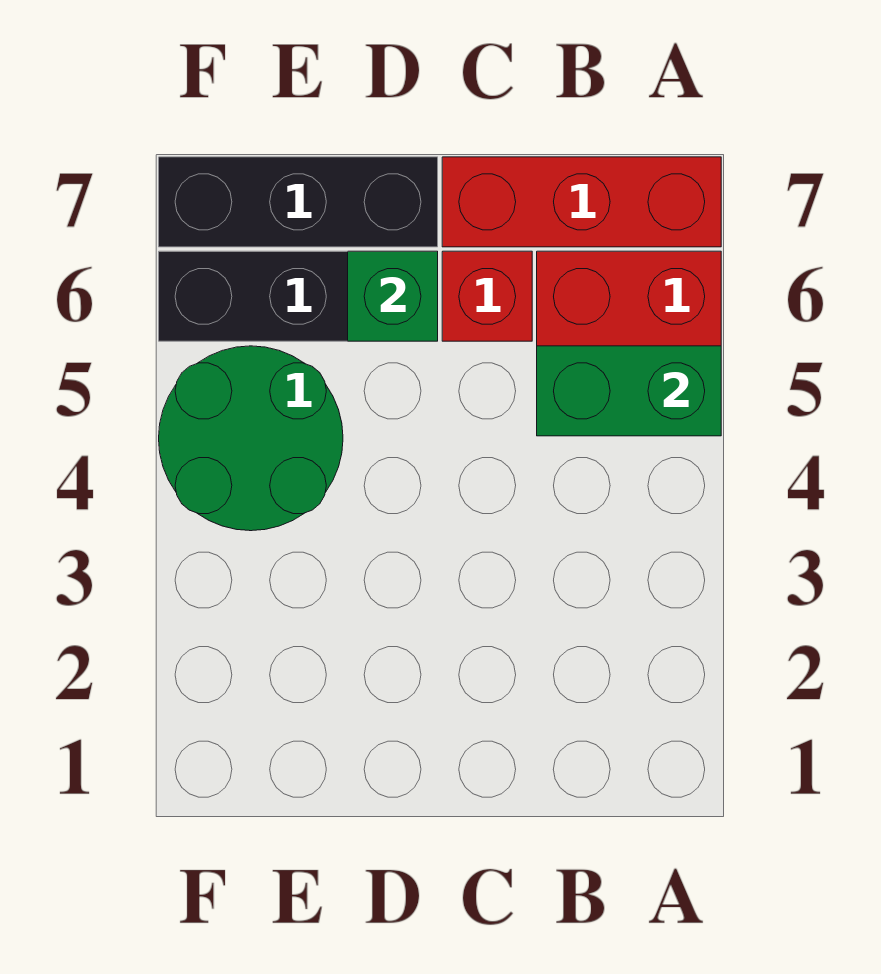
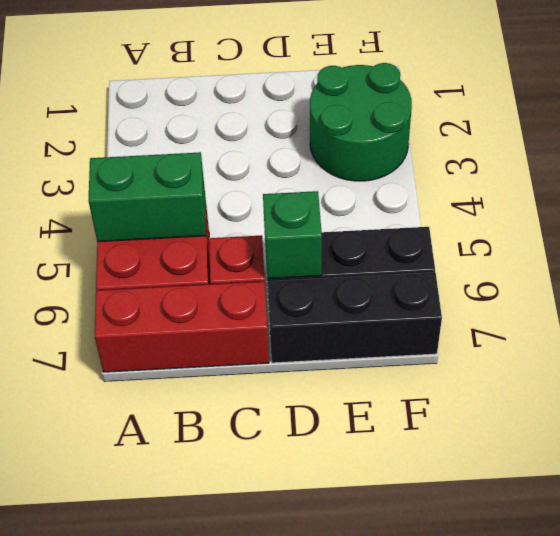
green round brick E4:F5 level 1 -> green round brick E2:F3 level 1

